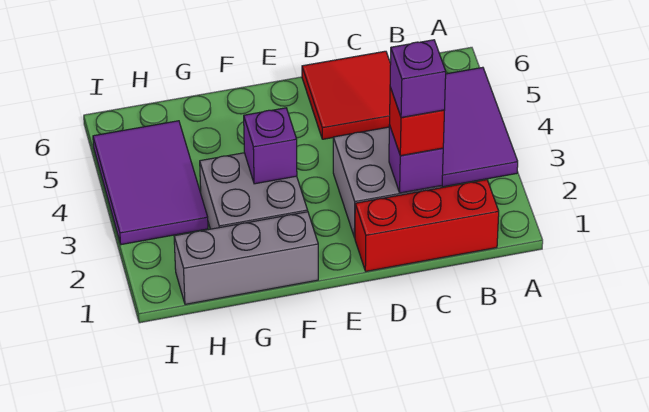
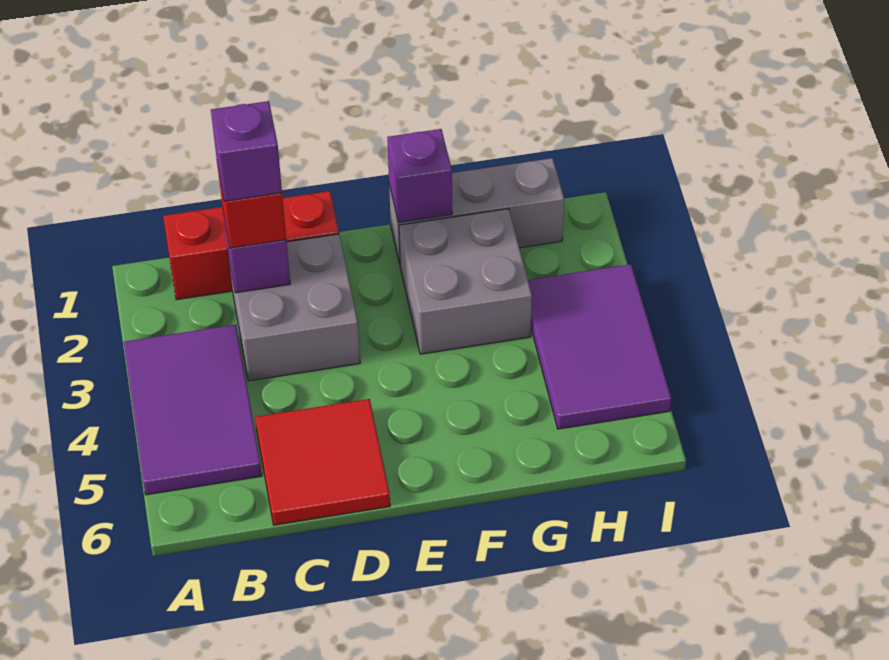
purple brick F3 level 2 -> purple brick F1 level 2

